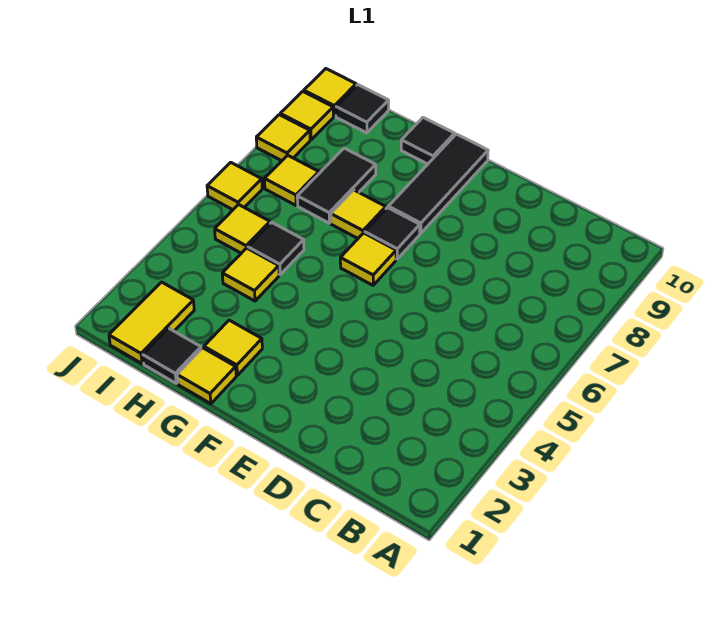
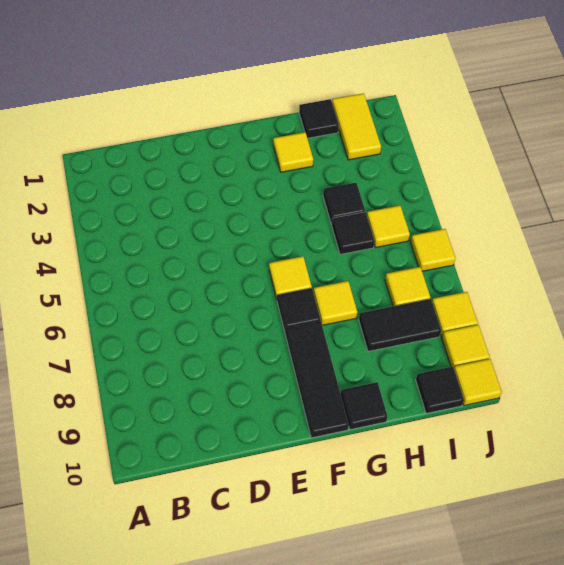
yellow tile G1 level 1 -> none
yellow tile H4 level 1 -> black tile H4 level 1
black tile H7:H8 level 1 -> black tile H8:I8 level 1

